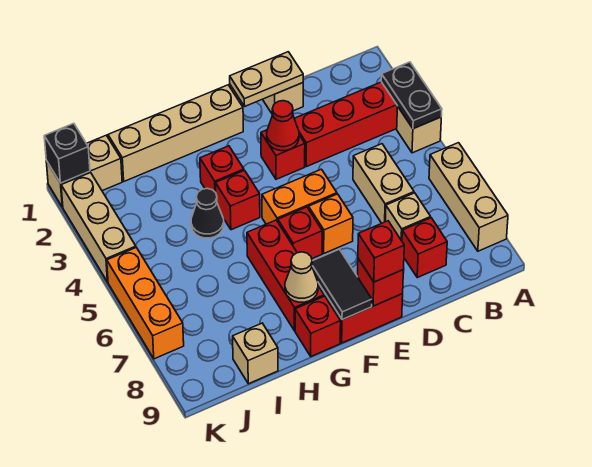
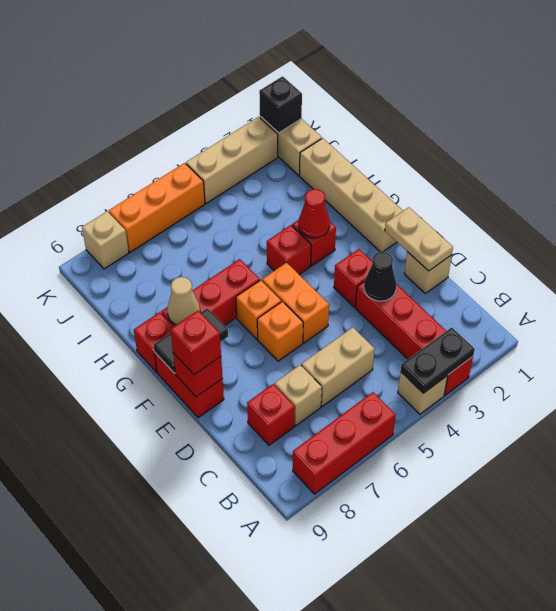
tan brick A6:A8 level 1 -> red brick A6:A8 level 1
red cone E3 level 2 -> red cone G3 level 2
red brick F6 level 1 -> orange brick F6 level 1
black cone H4 level 1 -> black cone D3 level 2
tan brick I9 level 1 -> tan brick K8 level 1

